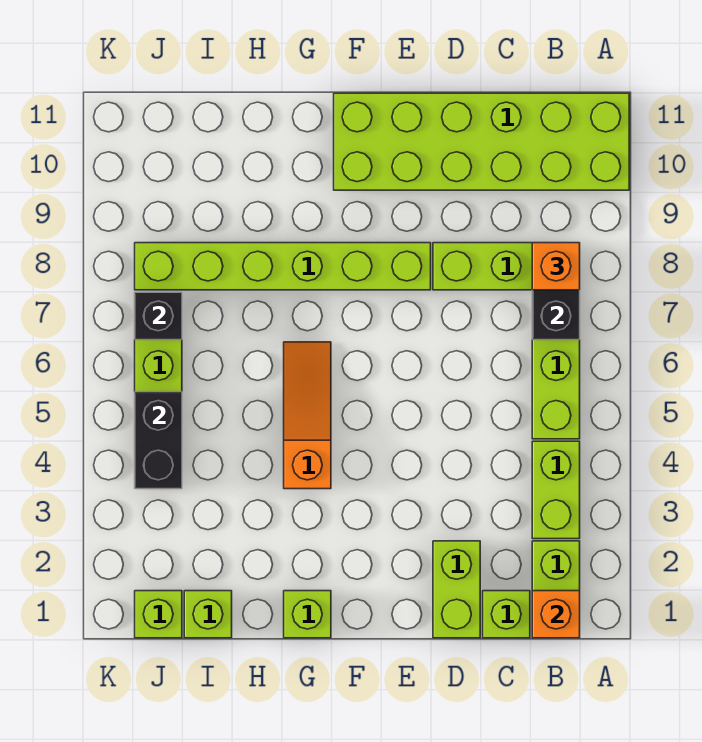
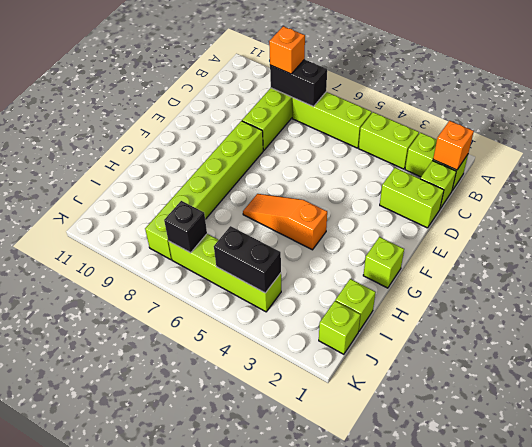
lime brick A10:F11 level 1 -> none

